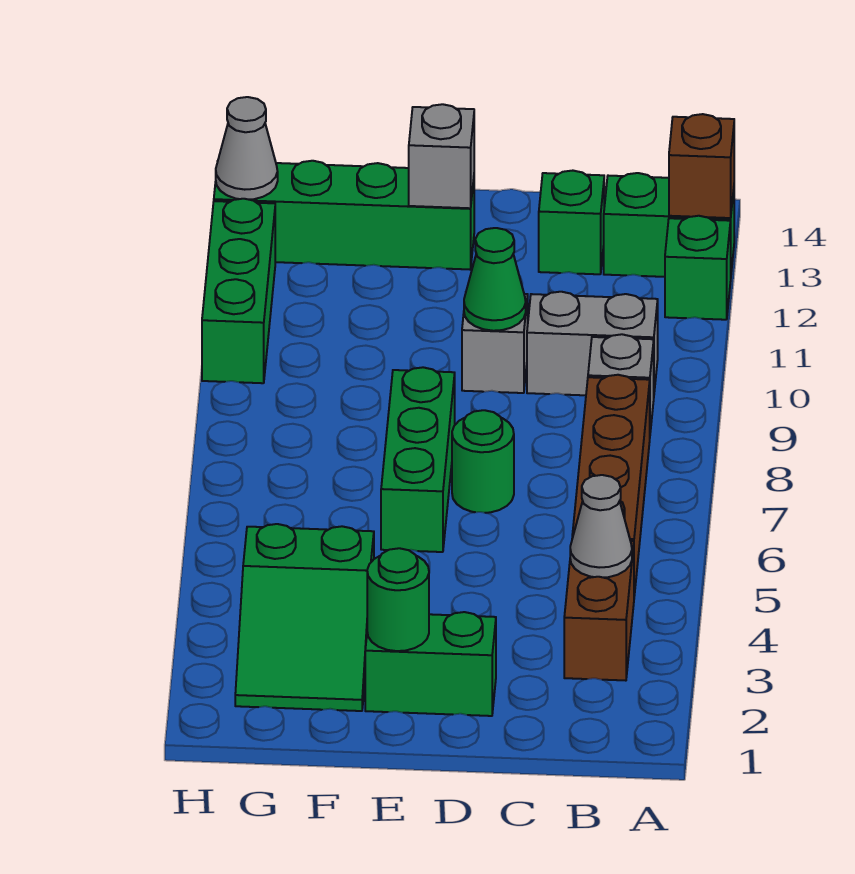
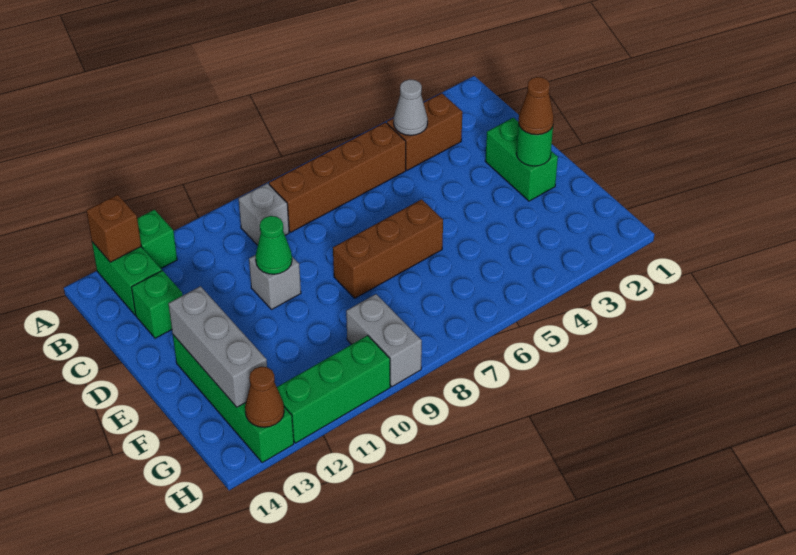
grey brick B10:C10 level 1 -> grey brick G9:H9 level 1
green round brick D7 level 1 -> none
none -> brown cone E2 level 3
green brick E6:E8 level 1 -> brown brick E6:E8 level 1
grey brick E13 level 2 -> grey brick E13:G13 level 2
green slope F2:G4 level 1 top 4 -> none
grey cone H13 level 2 -> brown cone H13 level 2

